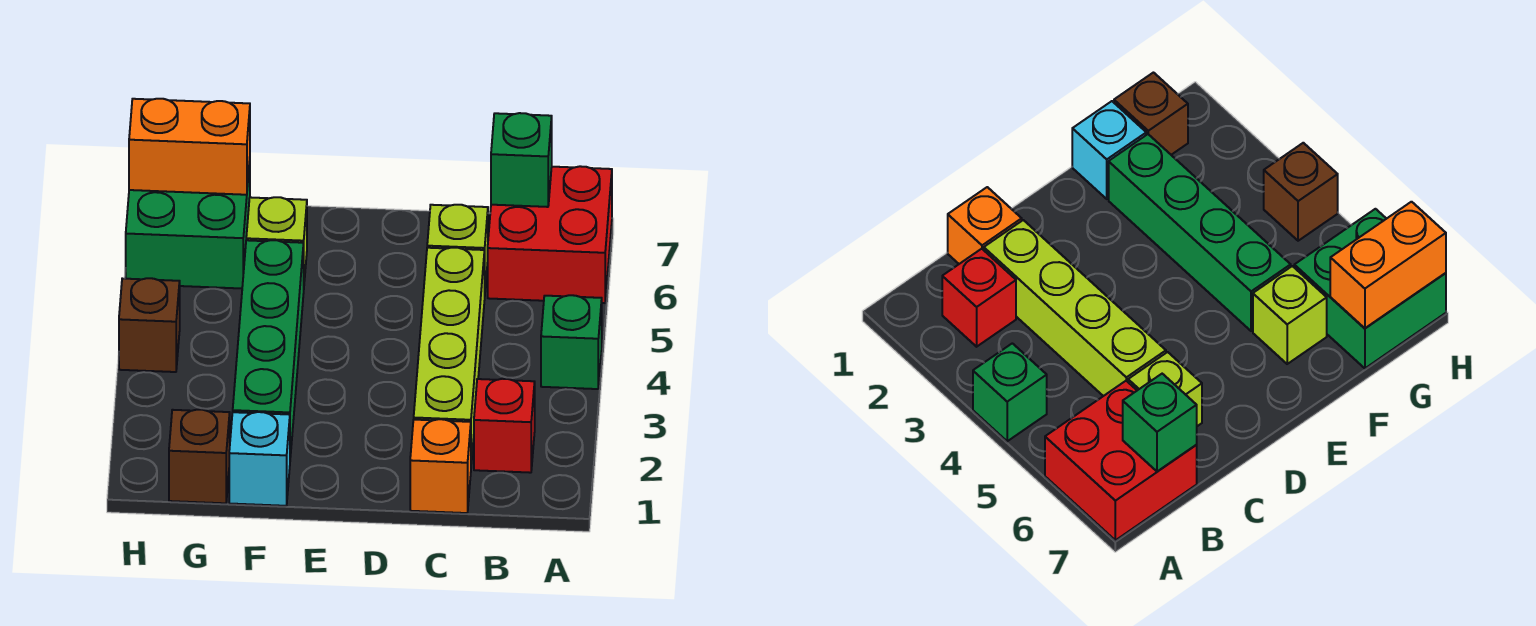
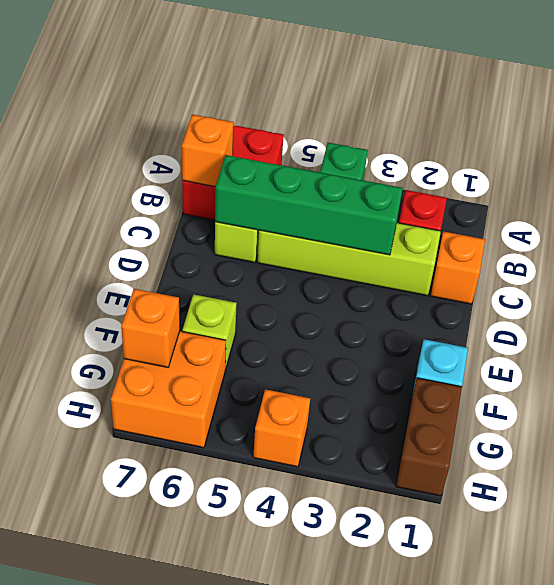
green brick B7 level 2 -> orange brick B7 level 2
green brick F2:F5 level 1 -> green brick C3:C6 level 2
brown brick G1 level 1 -> brown brick G1:H1 level 1
green brick G6:H7 level 1 -> orange brick G6:H7 level 1
orange brick G7:H7 level 2 -> orange brick G7 level 2
brown brick H4 level 1 -> orange brick H4 level 1

